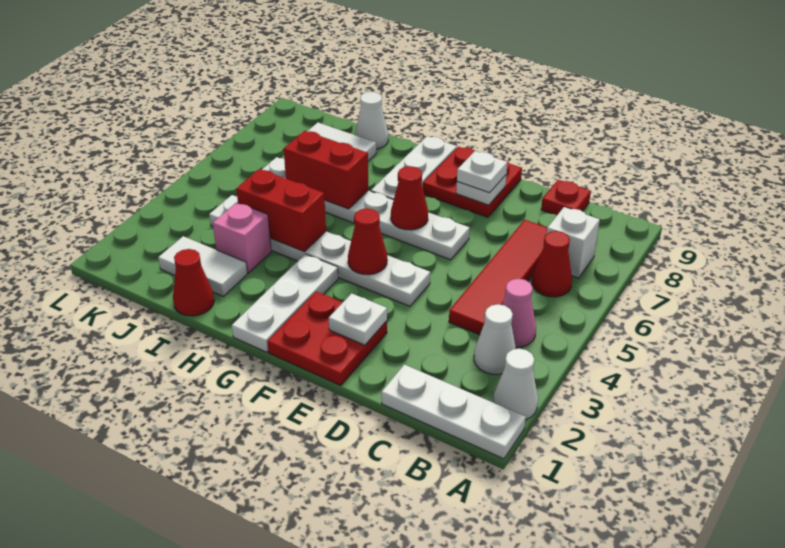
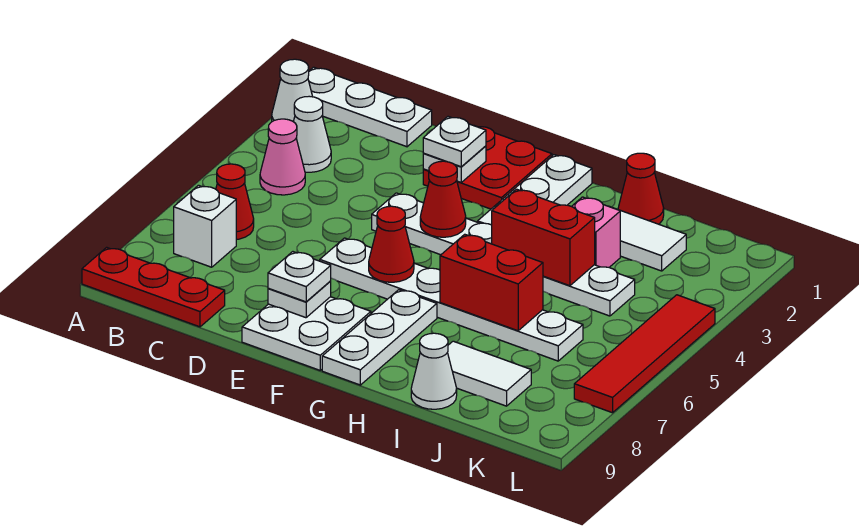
red tile C4:C7 level 1 -> red tile L4:L7 level 1
red plate C9 level 1 -> red plate A9:C9 level 1
none -> white plate E2 level 3
red plate E8:F9 level 1 -> white plate E8:F9 level 1

